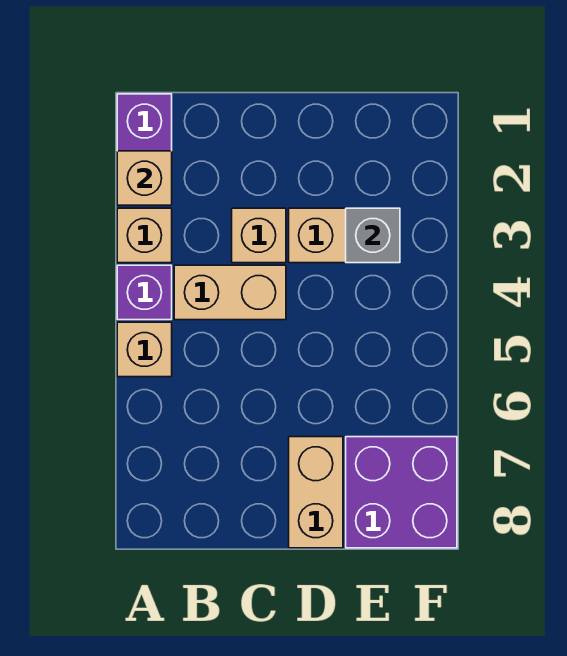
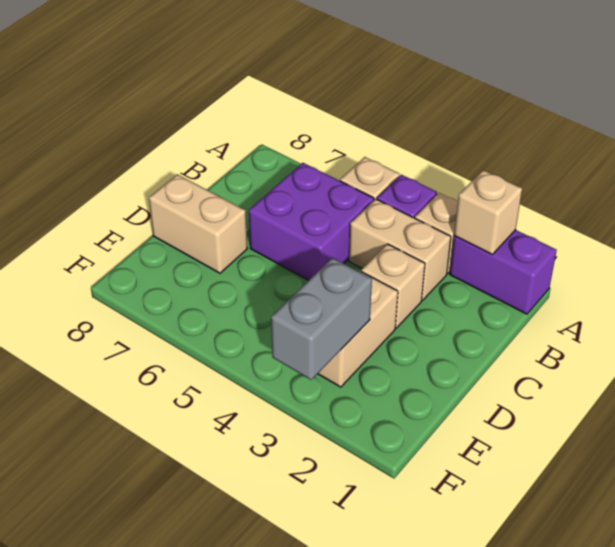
tan brick B4:C4 level 1 -> tan brick B3:B4 level 1
grey brick E3 level 2 -> grey brick E3:F3 level 2
purple brick E7:F8 level 1 -> purple brick B5:C6 level 1

